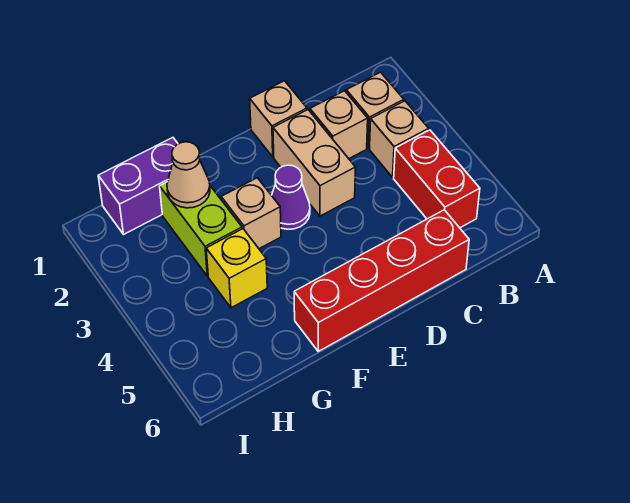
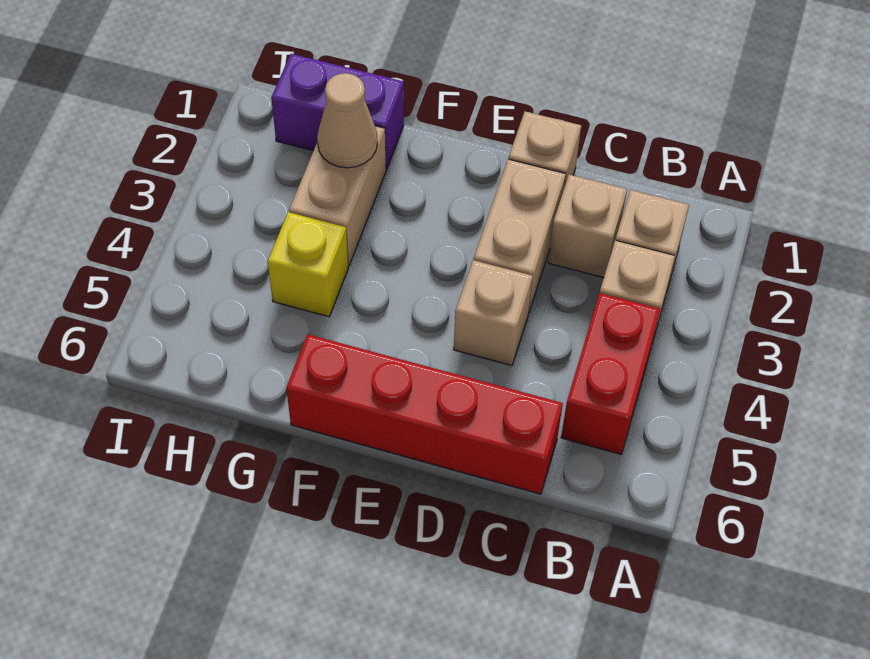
purple cone E3 level 1 -> none
tan brick F3 level 1 -> tan brick D4 level 1
lime brick G2:G3 level 1 -> tan brick G2:G3 level 1

